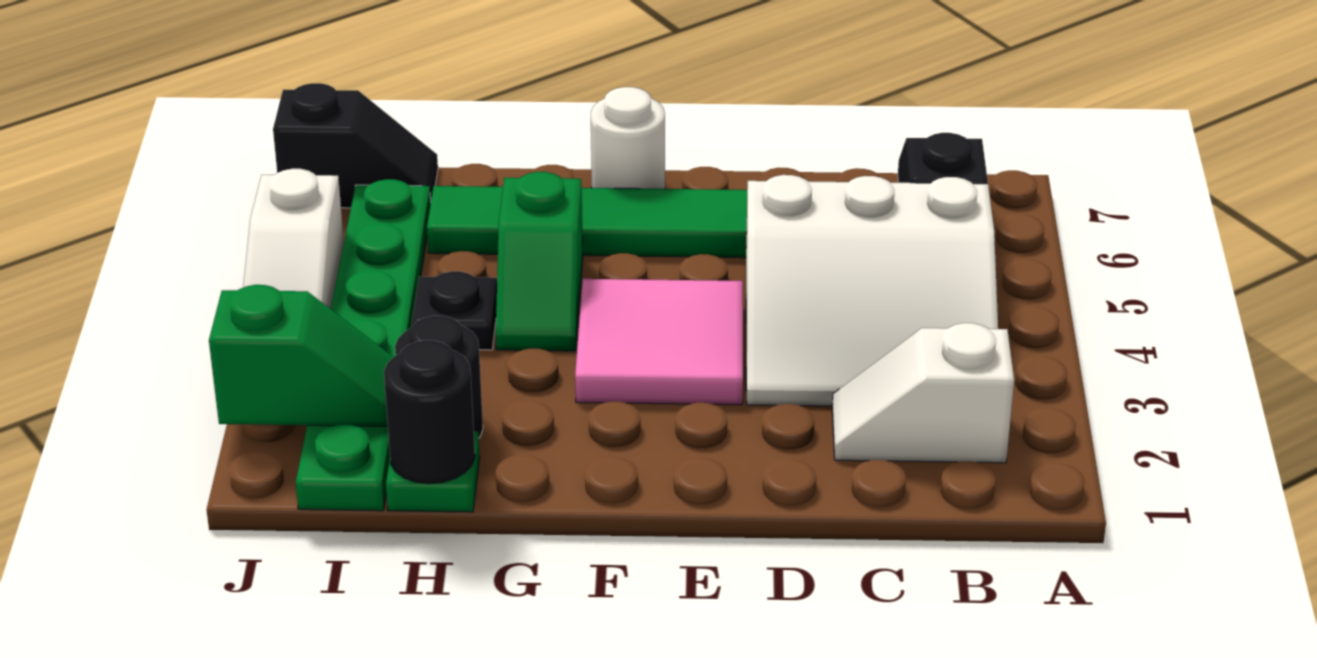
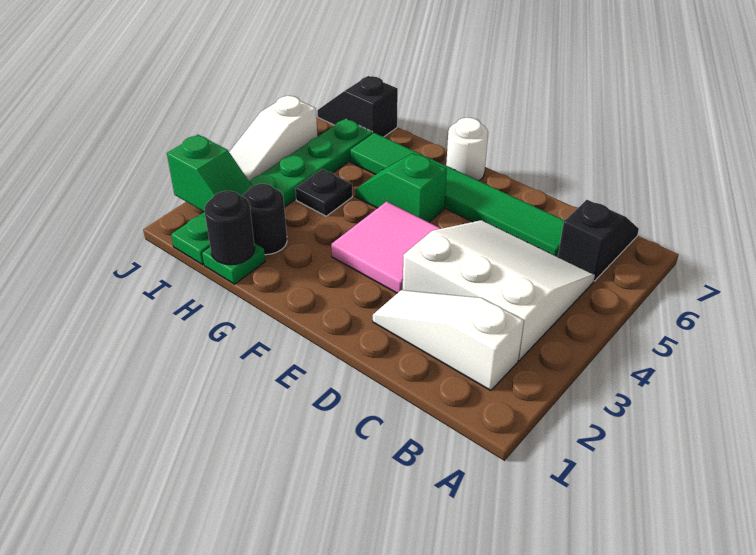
white slope B2:C2 level 1 top B -> white slope B2:D2 level 1 top B
white slope B3:D5 level 1 top 5 -> white slope B3:D5 level 1 top 3
green slope G4:G5 level 1 top 5 -> green slope F5:G5 level 1 top F
black slope I7:J7 level 1 top J -> black slope I7:J7 level 1 top I

